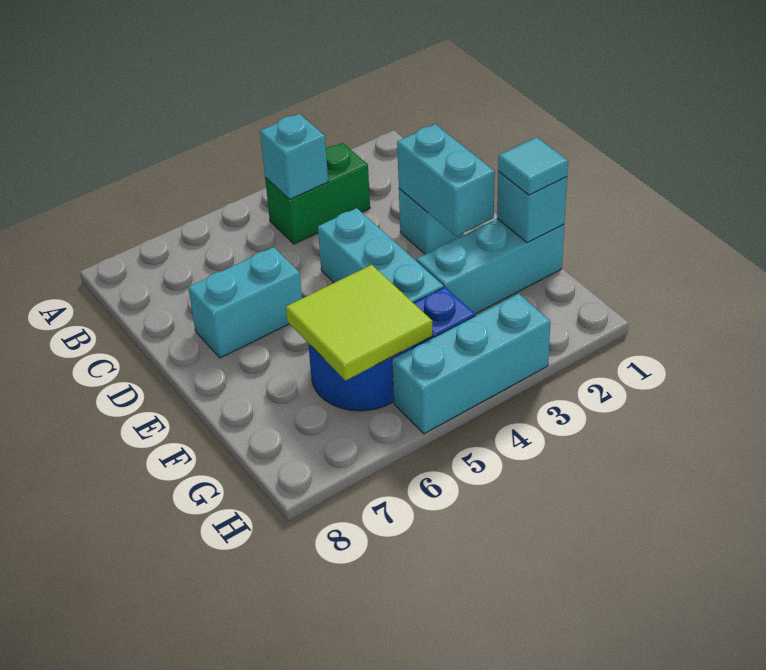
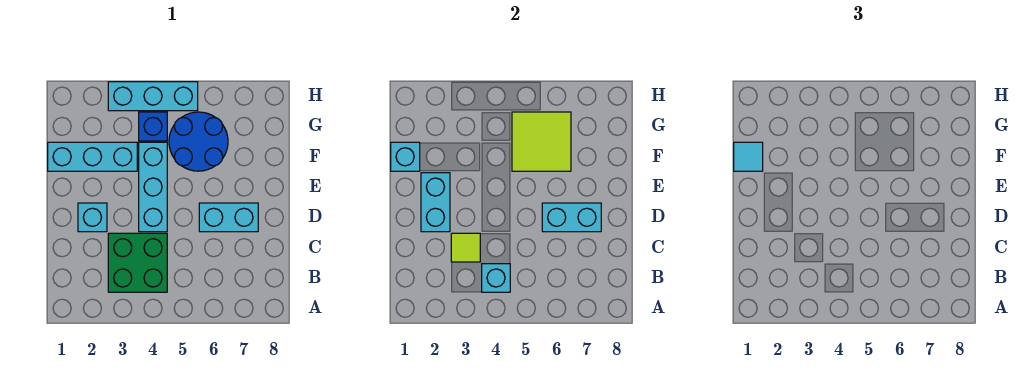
green brick B3:B4 level 1 -> green brick B3:C4 level 1
none -> lime tile C3 level 2
none -> cyan brick D6:D7 level 2

